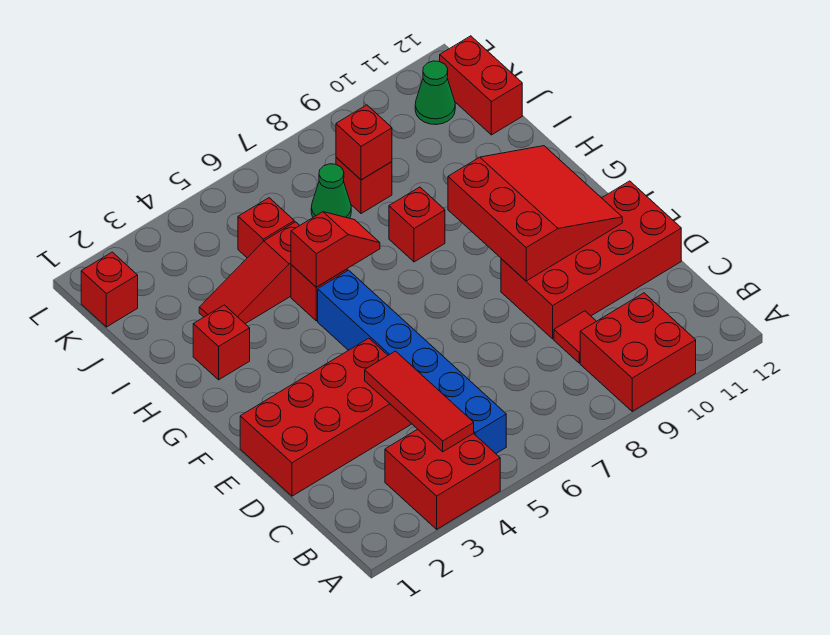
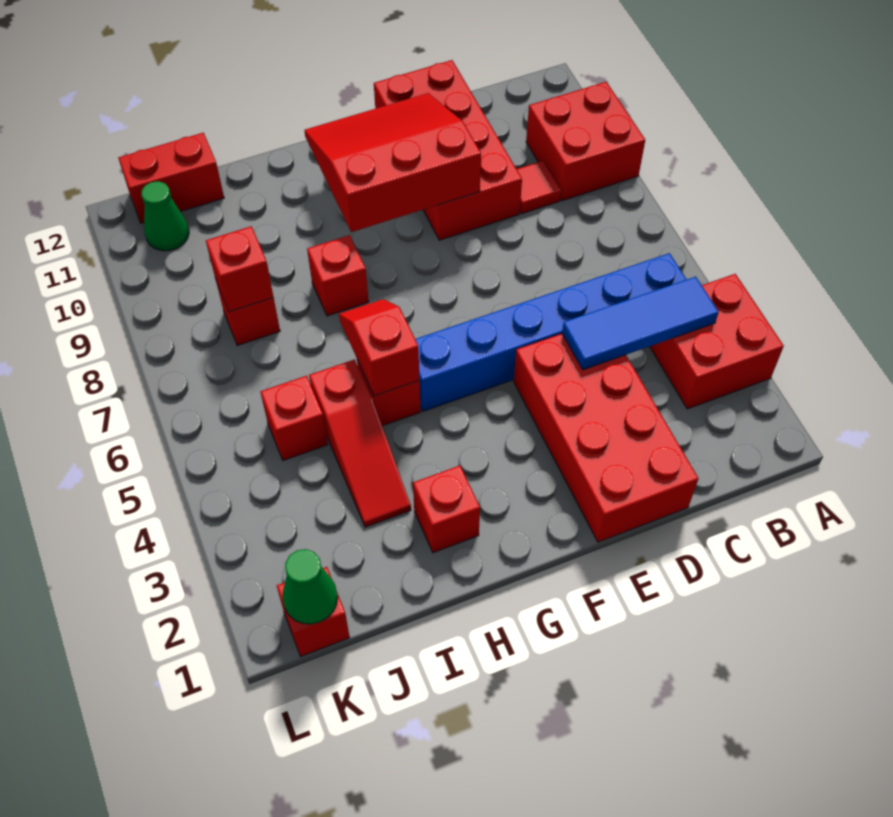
red tile B4:D4 level 2 -> blue tile B4:D4 level 2
green cone J7 level 1 -> green cone K1 level 2

